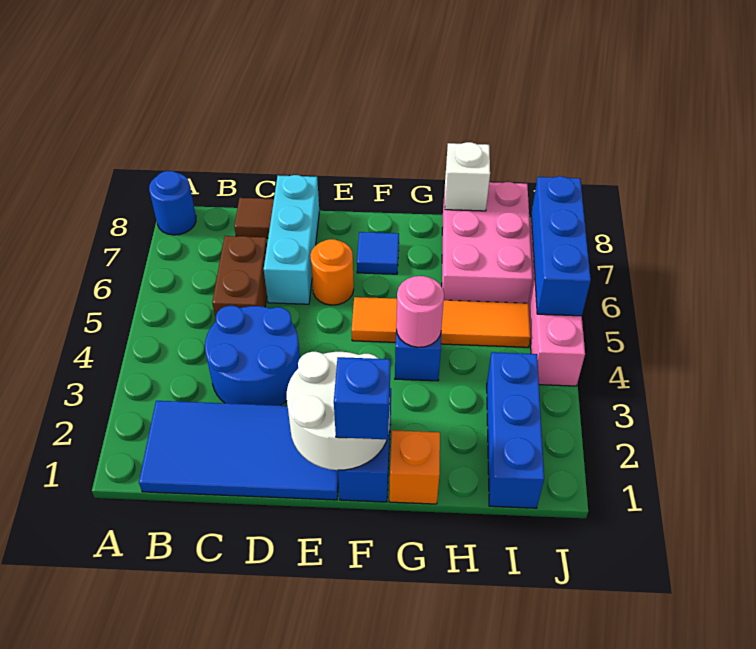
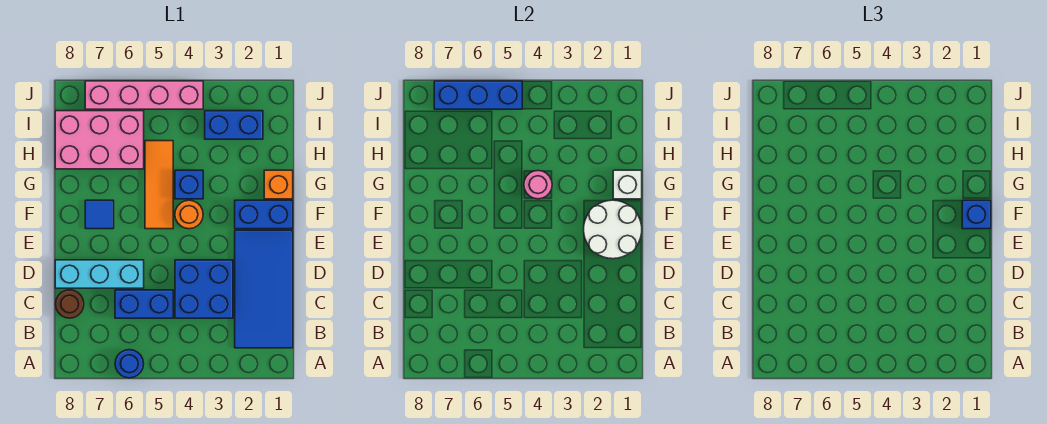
blue round brick A8 level 1 -> blue round brick A6 level 1
blue round brick C3:D4 level 1 -> blue brick C3:D4 level 1
brown brick C5:C6 level 1 -> blue brick C5:C6 level 1
brown tile C8 level 1 -> brown round brick C8 level 1
orange round brick E6 level 1 -> orange round brick F4 level 1
orange tile F5:I5 level 1 -> orange tile F5:H5 level 1
white brick H8 level 2 -> white brick G1 level 2
blue brick I1:I3 level 1 -> blue brick I2:I3 level 1

